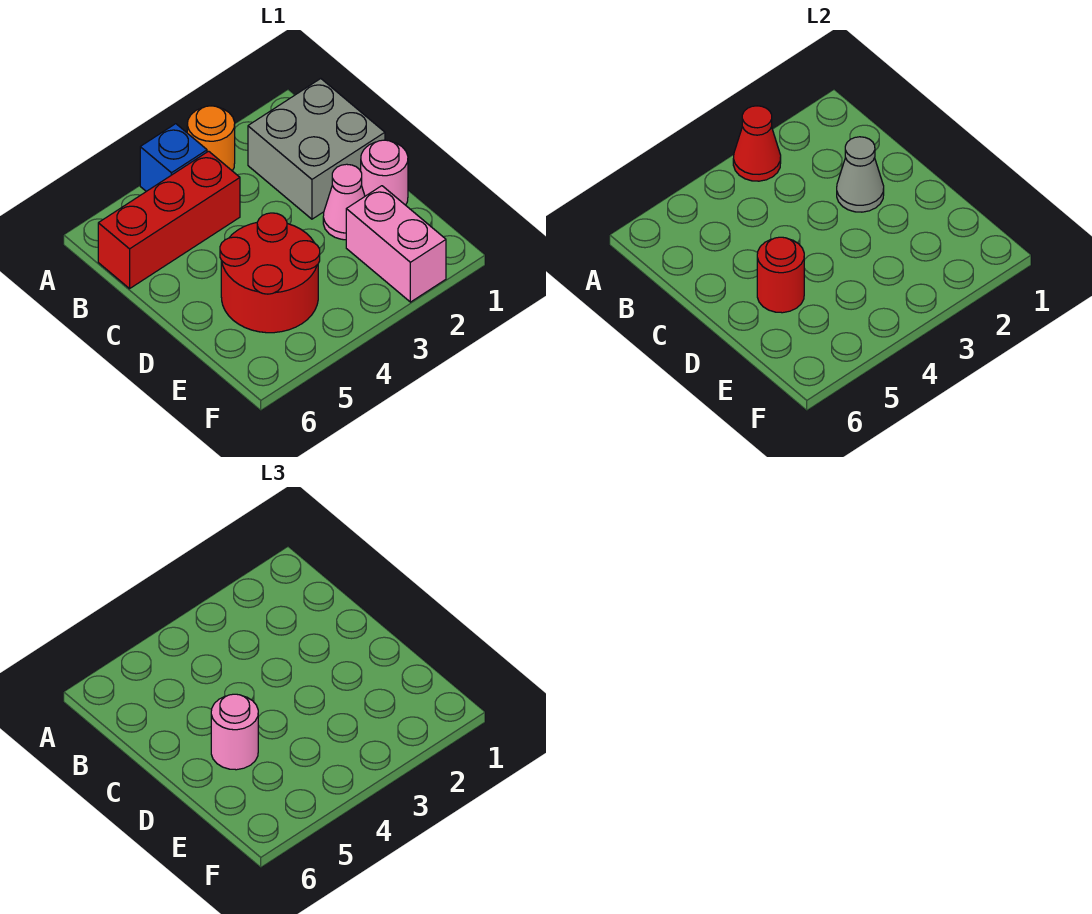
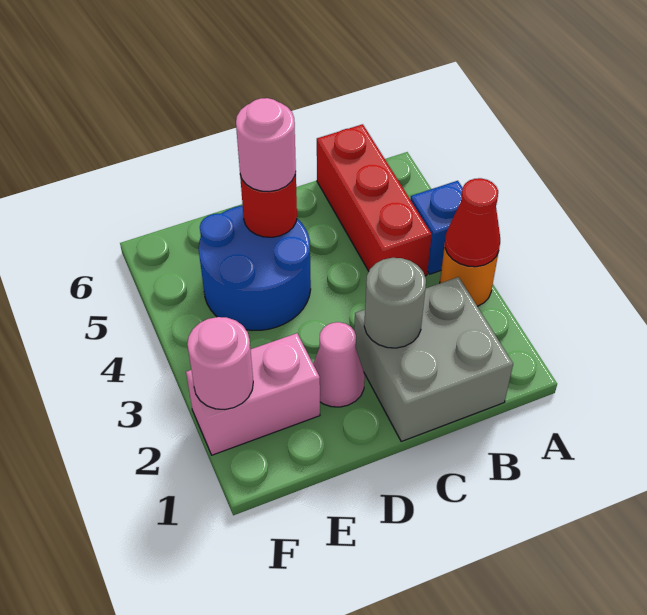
grey cone C2 level 2 -> grey round brick C2 level 2
pink round brick D1 level 1 -> pink round brick F2 level 2
red round brick D4:E5 level 1 -> blue round brick D4:E5 level 1

